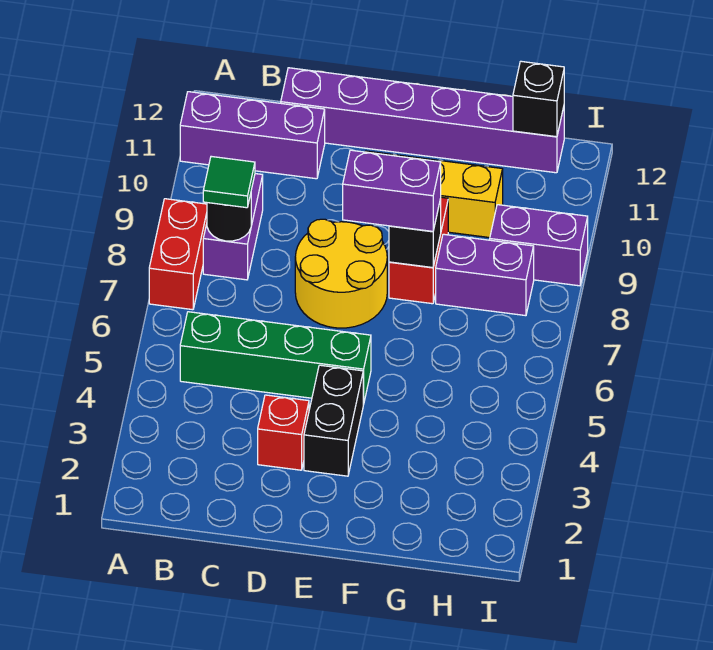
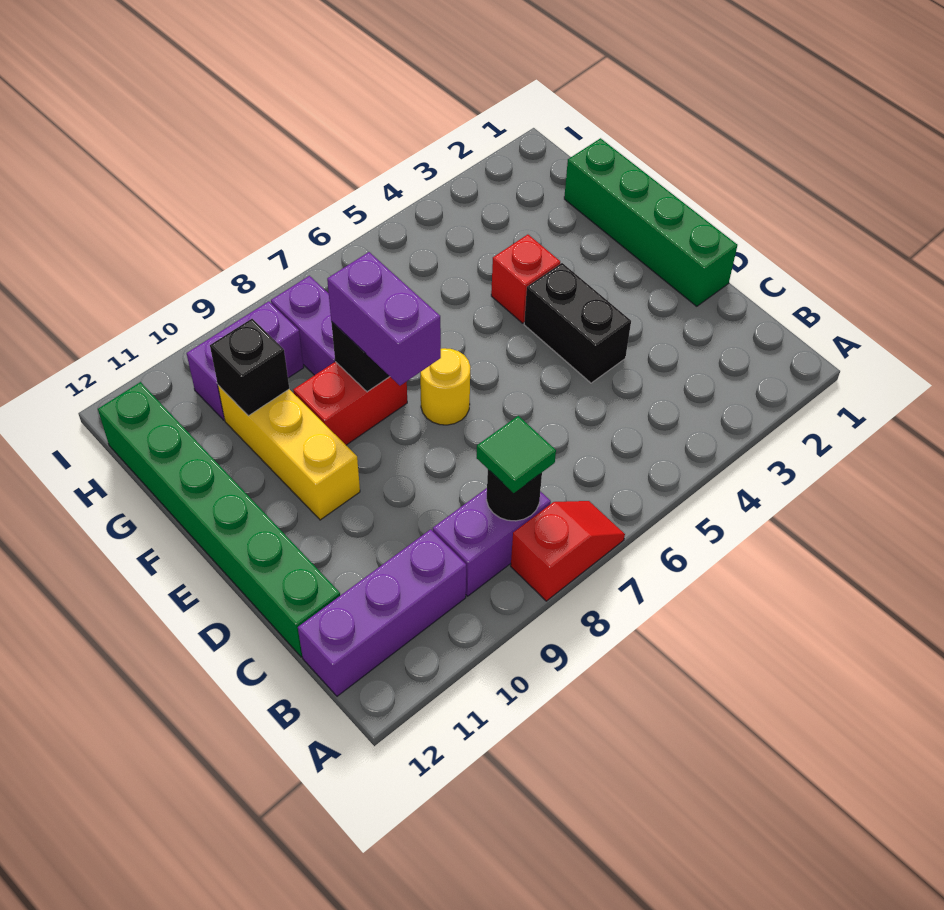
red brick A7:A8 level 1 -> red slope A7:A8 level 1 top 8
purple brick A11:C11 level 1 -> purple brick B10:B12 level 1
green brick B5:E5 level 1 -> green brick D1:G1 level 1
purple brick C12:H12 level 1 -> green brick C12:H12 level 1
red brick D3 level 1 -> red brick F4 level 1
yellow round brick D7:E8 level 1 -> yellow round brick E7 level 1
black brick E3:E4 level 1 -> black brick D4:E4 level 1
purple brick H9:I9 level 1 -> purple brick H9:H10 level 1
black brick H12 level 2 -> black brick G10 level 2

